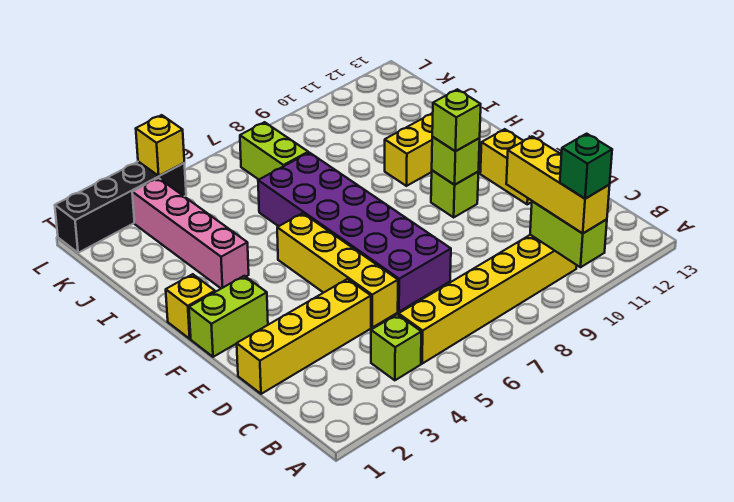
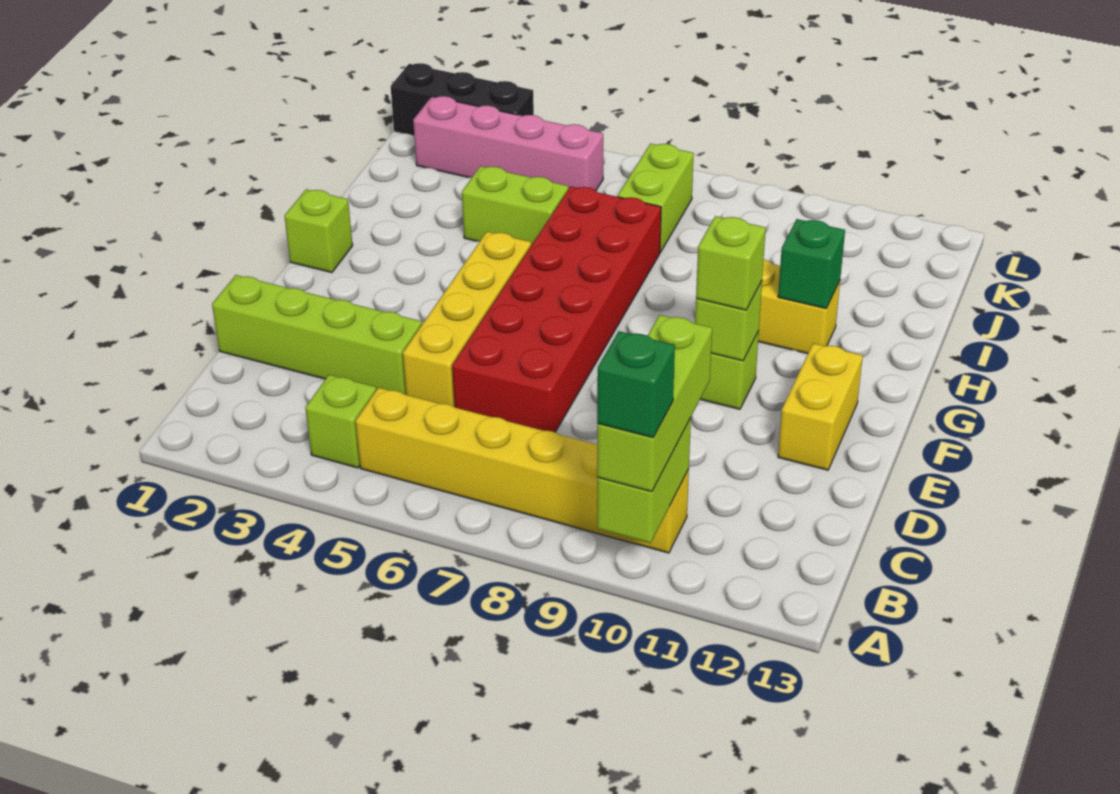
yellow brick A10:C10 level 3 -> lime brick A10:C10 level 3
yellow brick D1:D4 level 1 -> lime brick D1:D4 level 1
purple brick D6:I7 level 1 -> red brick D6:I7 level 1
lime brick F1:F2 level 1 -> lime brick I4:I5 level 1
yellow brick G1 level 1 -> lime brick G1 level 1
pink brick H3:K3 level 1 -> pink brick K2:K5 level 1
none -> green brick H11 level 2
black brick L1:L4 level 1 -> black brick L1:L3 level 1
yellow brick L4 level 2 -> none

